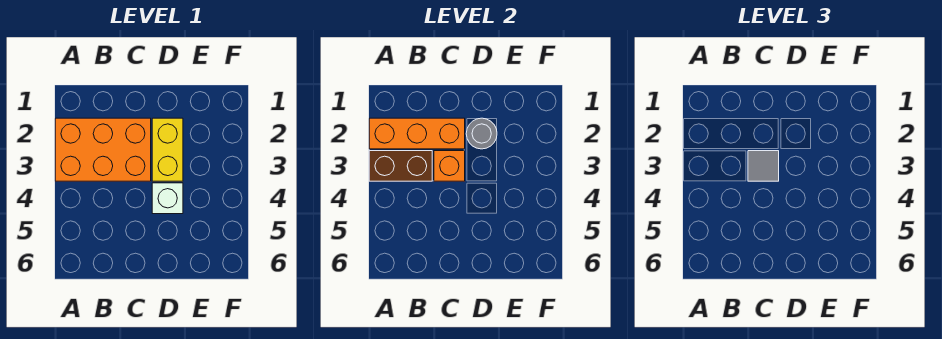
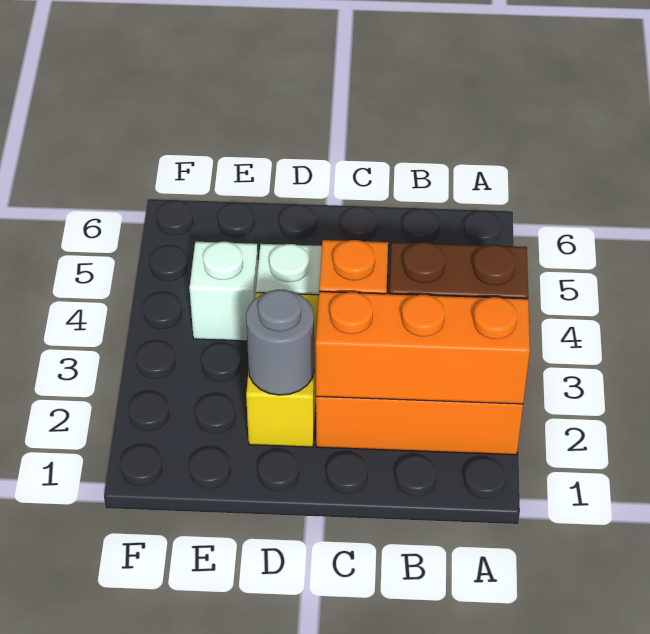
grey tile C3 level 3 -> none
none -> white brick E4 level 1

